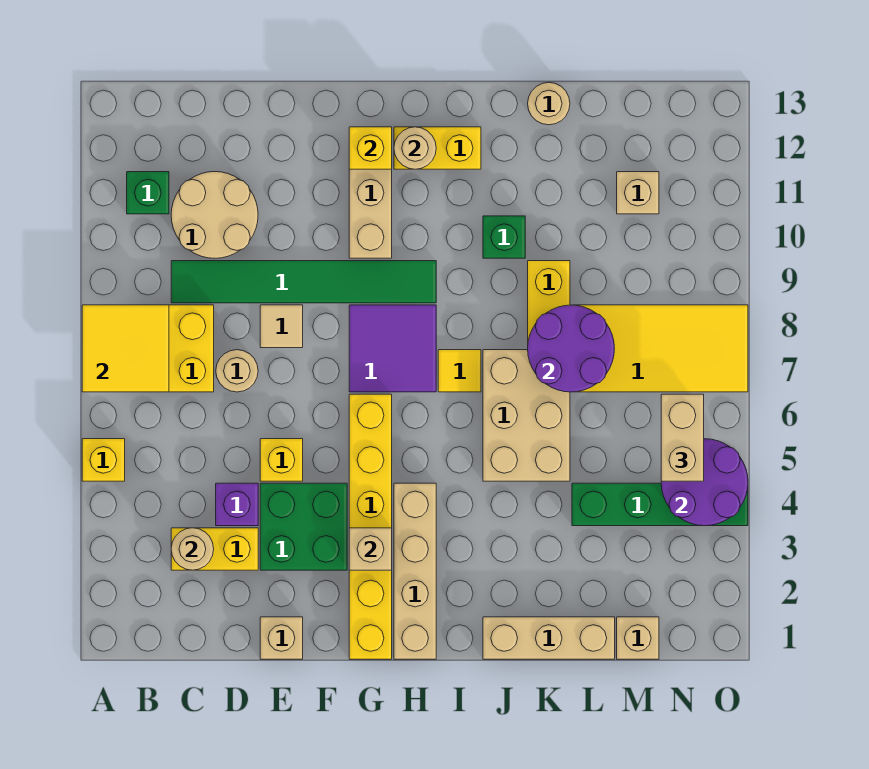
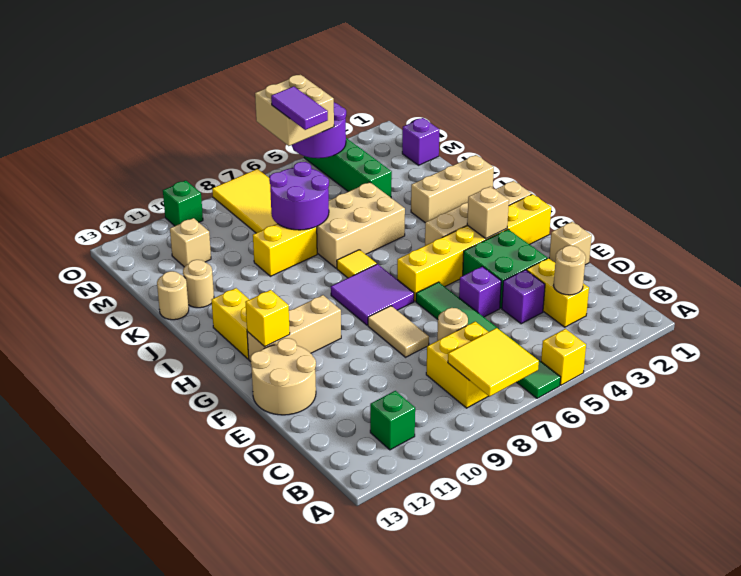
green tile C9:H9 level 1 -> green tile A6:F6 level 1
tan round brick C10:D11 level 1 -> tan round brick E12:F13 level 1
yellow brick E5 level 1 -> purple brick E5 level 1
tan tile E8 level 1 -> tan tile E8:F8 level 1
tan round brick H12 level 2 -> tan round brick K12 level 1
tan brick J1:L1 level 1 -> tan brick J1:J3 level 1
green brick J10 level 1 -> green brick O10 level 1
tan brick M1 level 1 -> purple brick M1 level 1
none -> purple tile M6:N6 level 4
tan brick N5:N6 level 3 -> tan brick N5:O6 level 3

